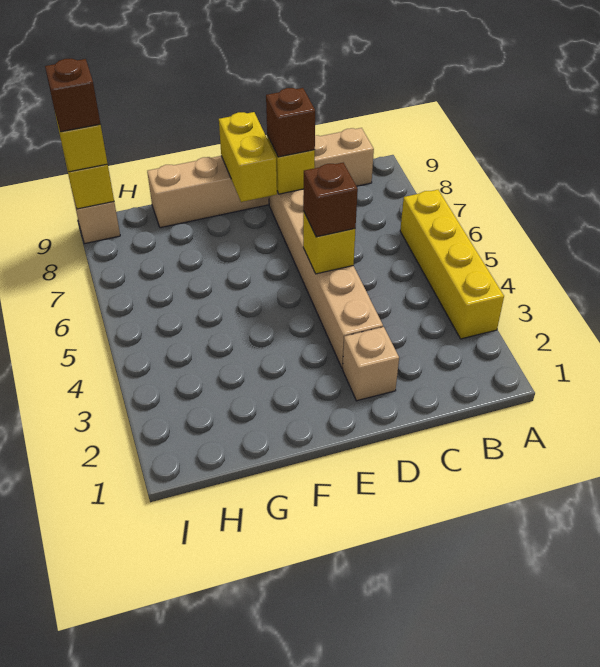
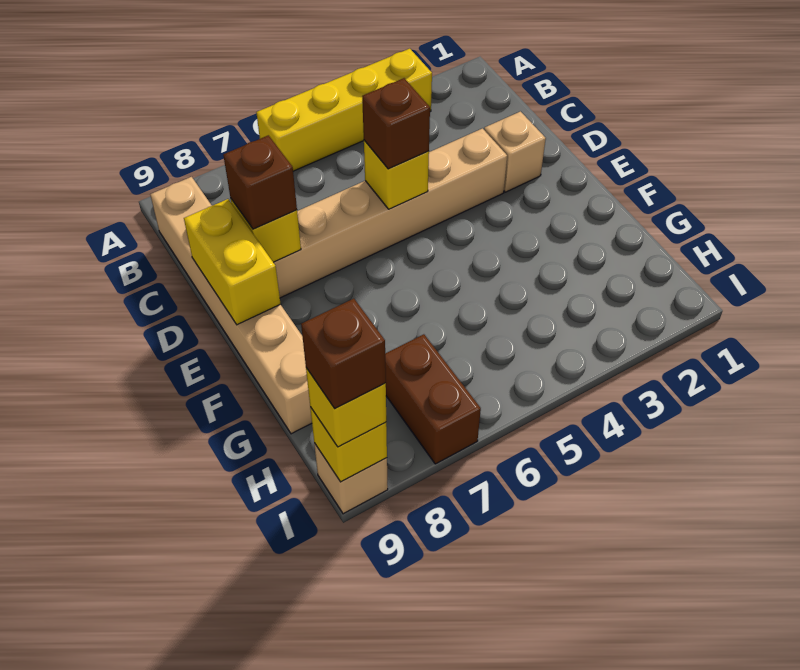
yellow brick E8:E9 level 2 -> yellow brick D9:E9 level 2
none -> brown brick H7:I7 level 1

